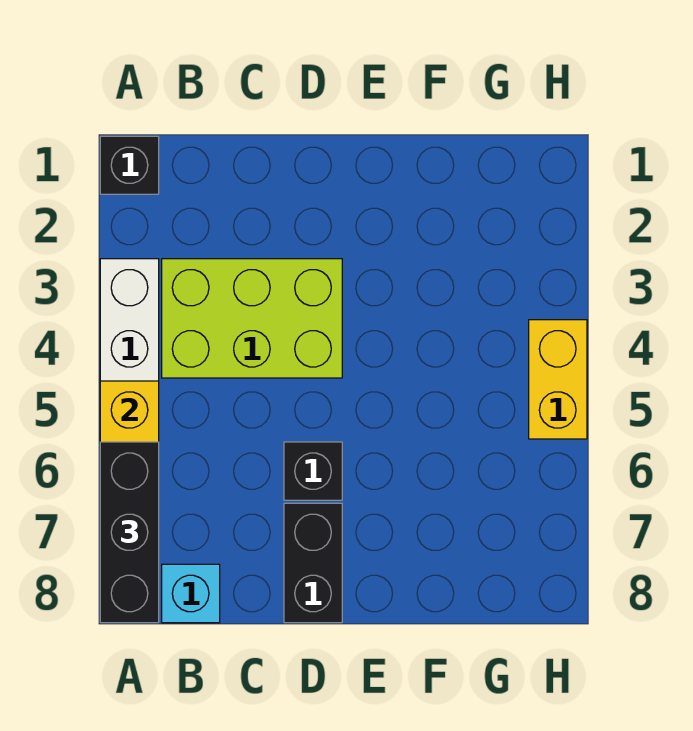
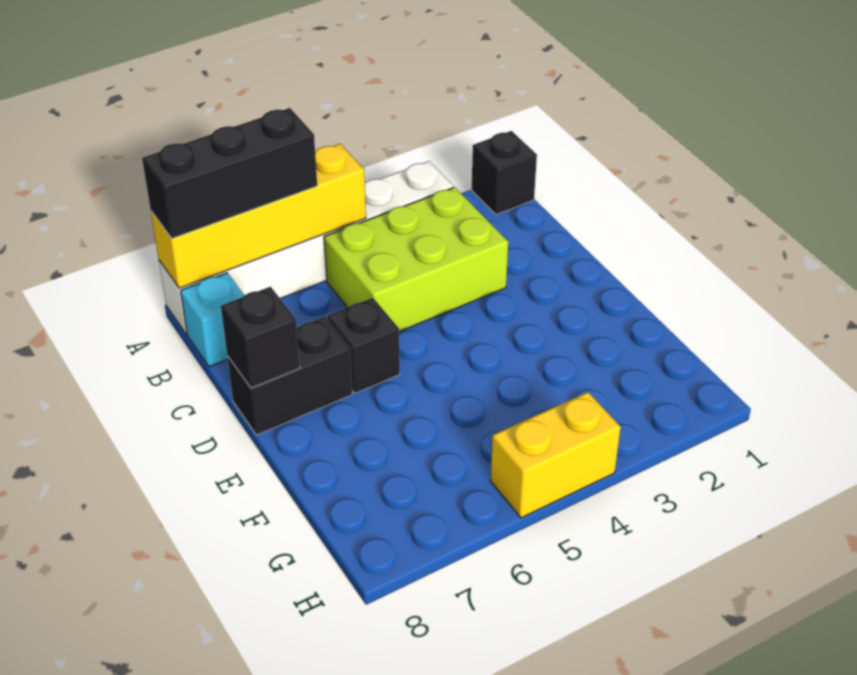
lime brick B3:D4 level 1 -> lime brick B3:C5 level 1
none -> black brick D8 level 2

